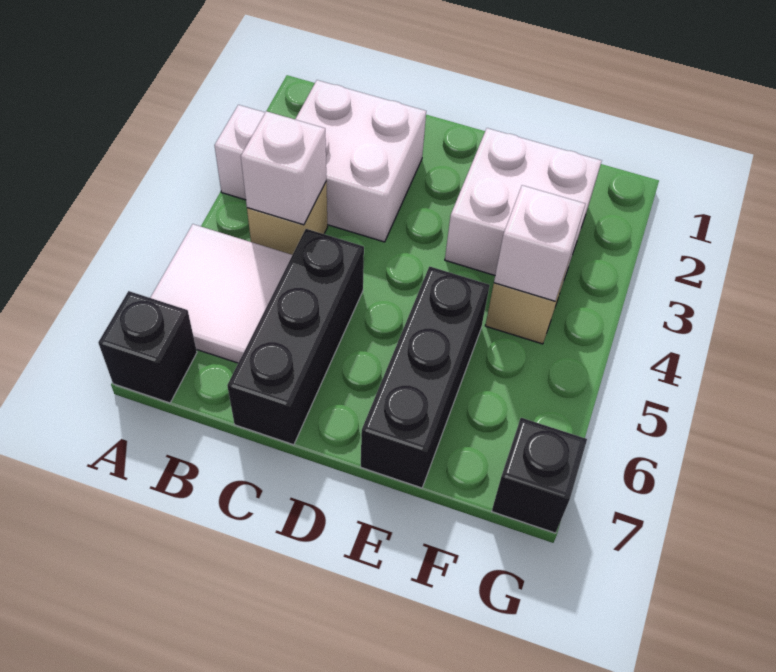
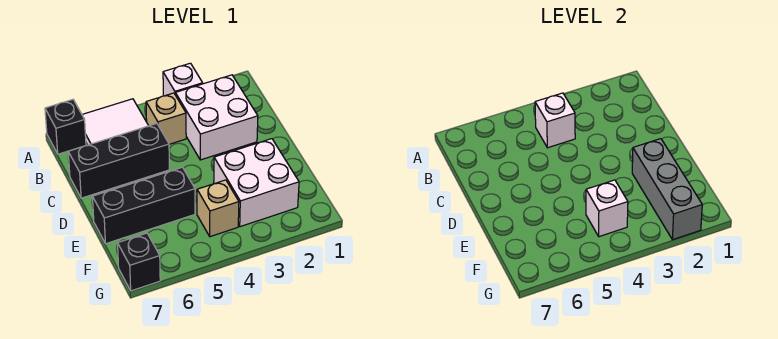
none -> grey brick E2:G2 level 2

